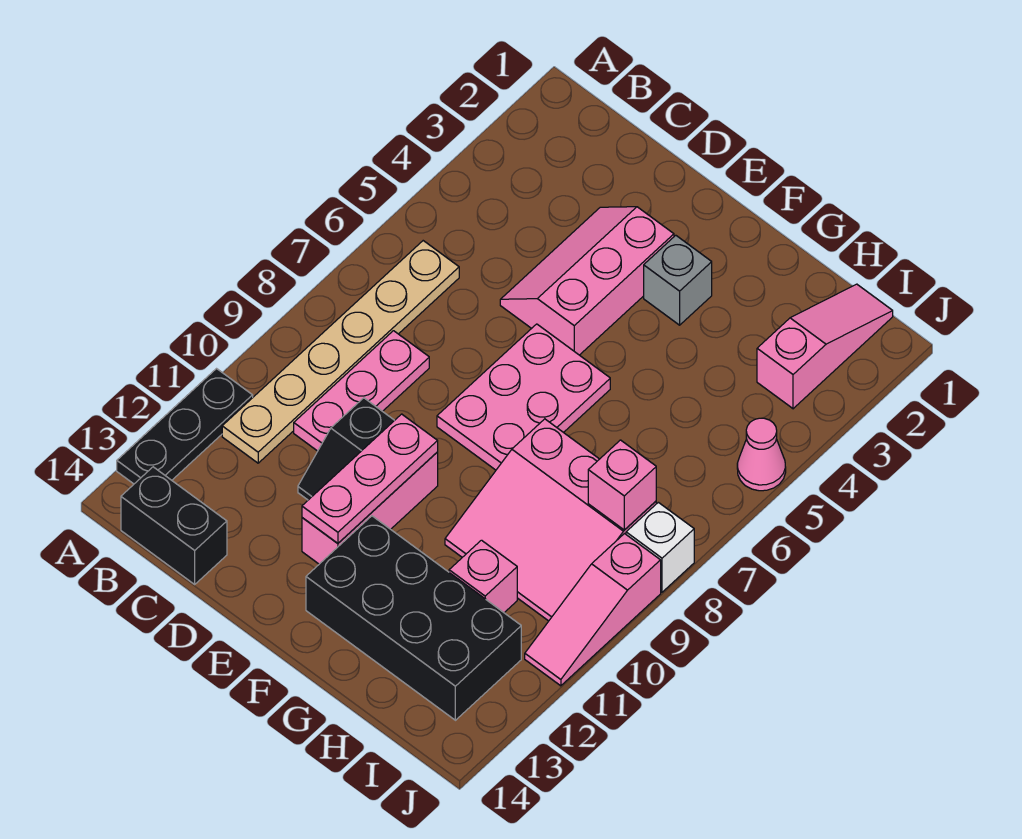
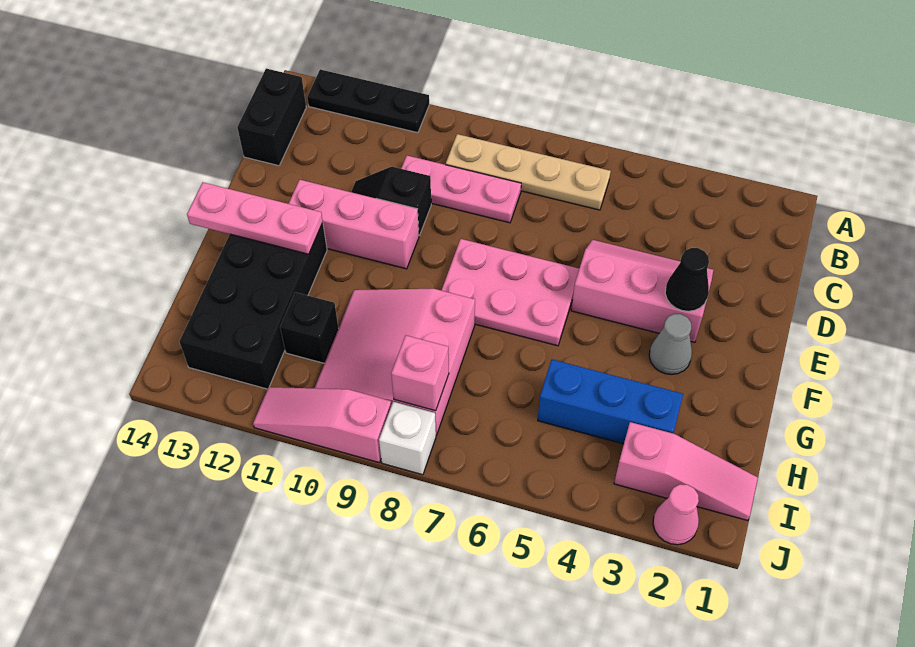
tan plate B6:B11 level 1 -> tan plate B6:B9 level 1
none -> black cone E3 level 2
pink plate E10:E12 level 2 -> pink plate F12:F14 level 2
grey brick F3 level 1 -> grey cone F3 level 1
none -> blue brick H3:H5 level 1
pink brick H11 level 1 -> black brick H11 level 1
pink cone J5 level 1 -> pink cone J2 level 1

